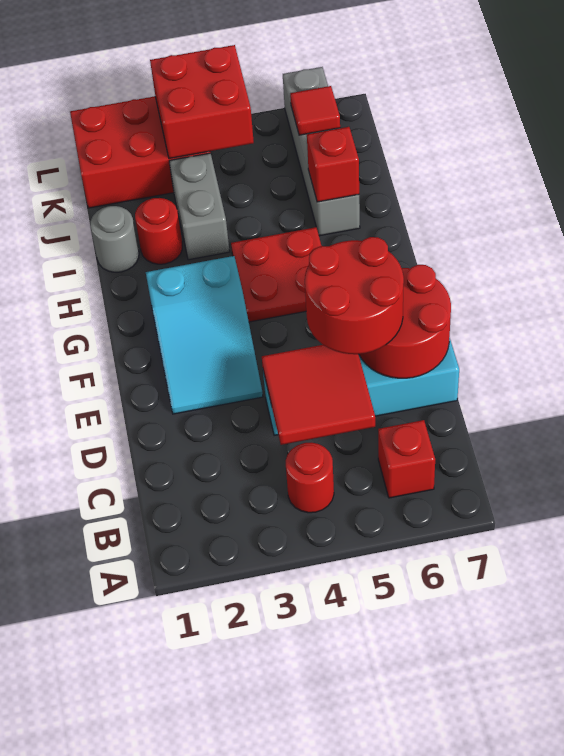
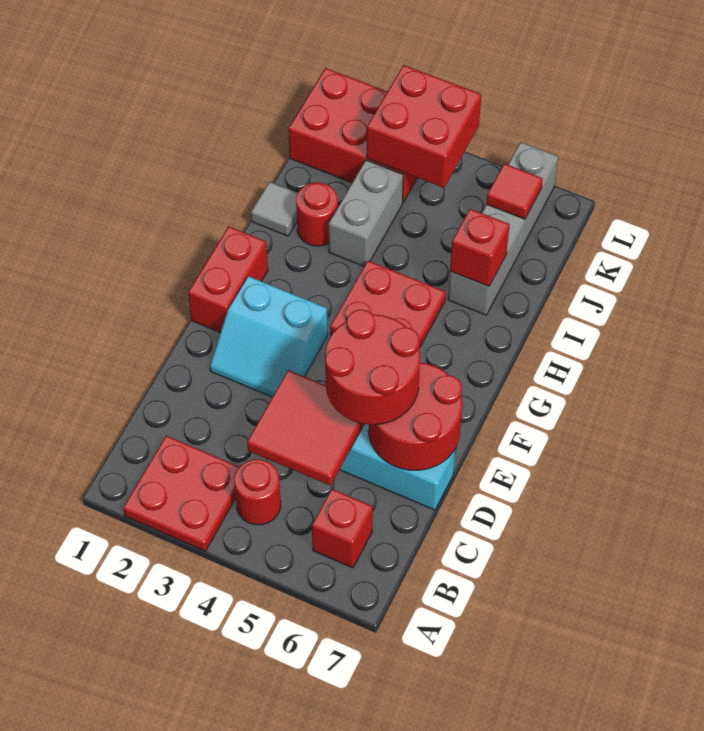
none -> red plate A2:B3 level 1
cyan slope E2:G3 level 1 top G -> cyan slope E2:F3 level 1 top F
none -> red brick F1:G1 level 1
grey round brick I1 level 1 -> grey tile I1 level 1

